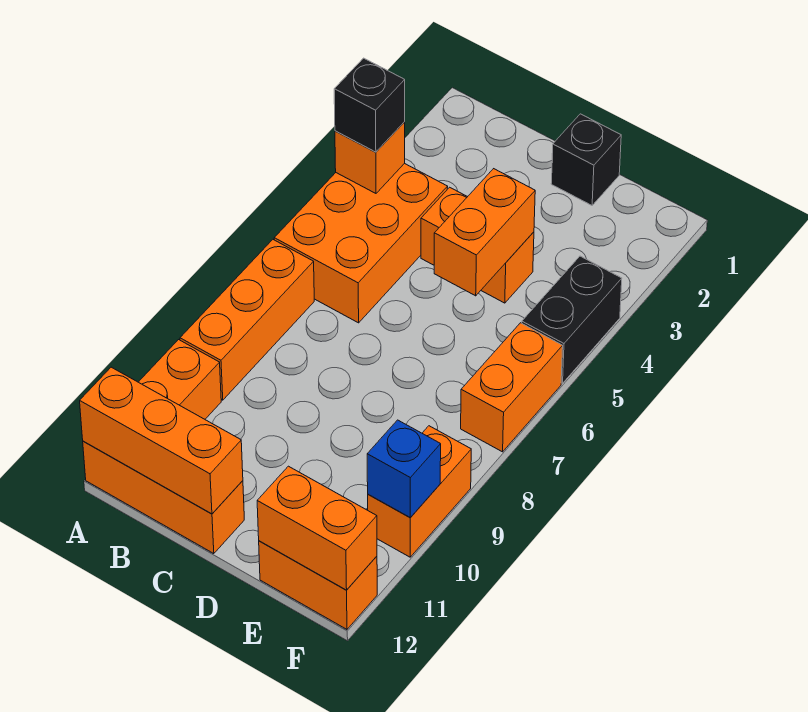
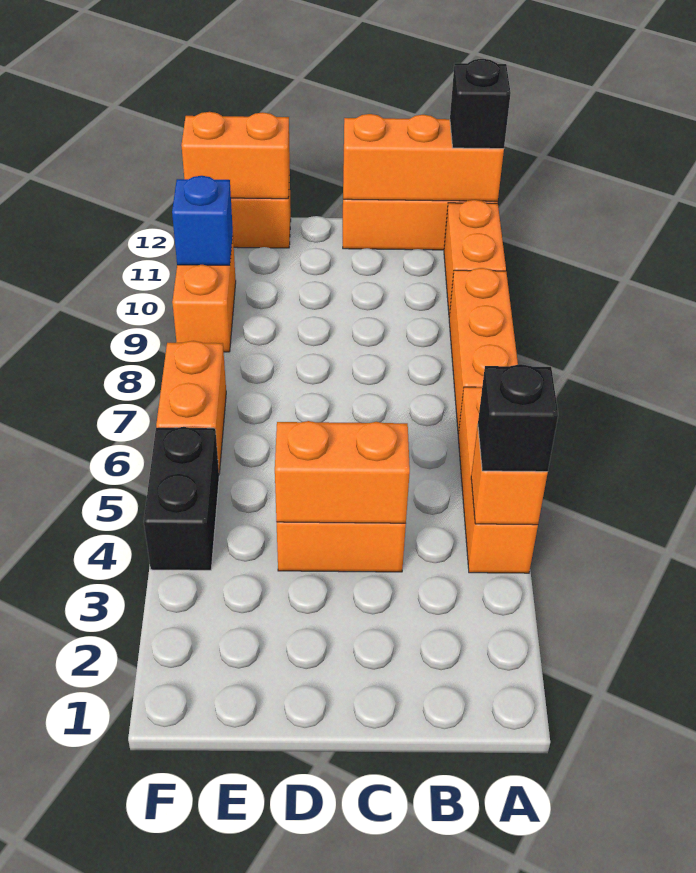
orange brick A4:B6 level 1 -> orange brick A4:A6 level 1
black brick D1 level 1 -> black brick A12 level 3
orange brick D4:D5 level 2 -> orange brick C4:D4 level 2

